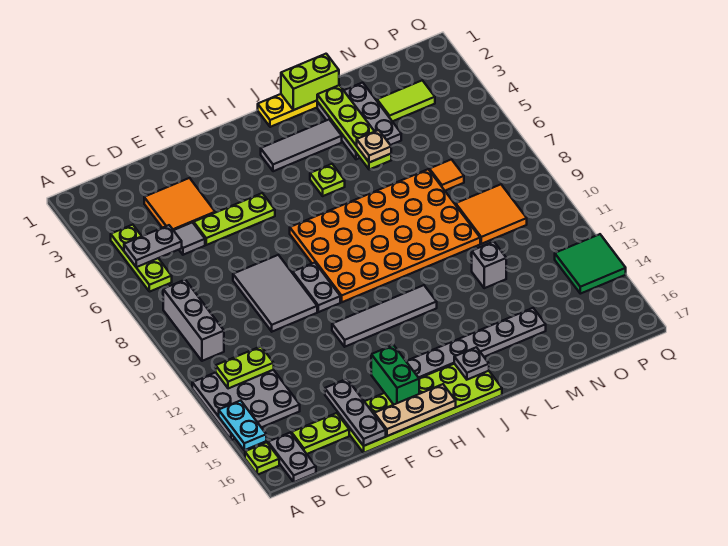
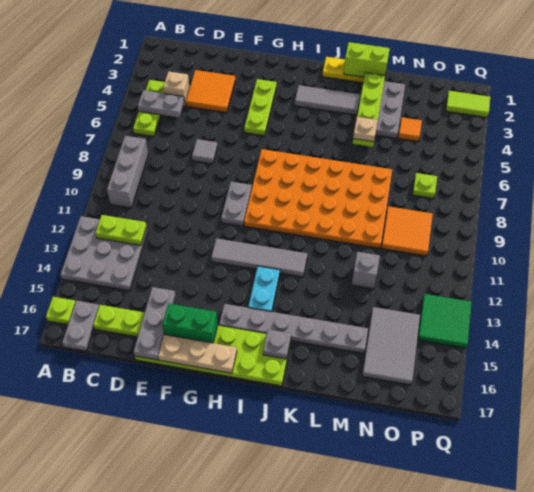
cyan plate A14:A15 level 2 -> cyan plate I13:I14 level 1
none -> tan brick C4 level 1
grey tile D5 level 1 -> grey tile E7 level 1
lime plate E5:G5 level 1 -> lime plate G3:G5 level 1
grey tile E8:F10 level 1 -> grey tile N14:O16 level 1
green brick G15:G16 level 2 -> green brick F16:G16 level 2
lime plate J5 level 1 -> lime plate O7 level 1
lime tile N3:O3 level 1 -> lime tile P2:Q2 level 1
orange tile N7 level 1 -> orange tile N4 level 1

